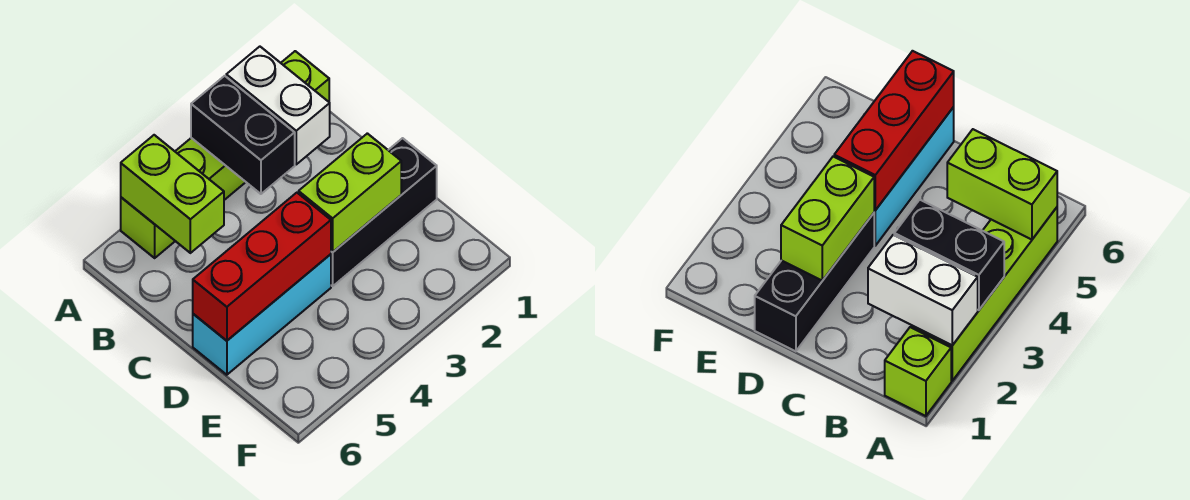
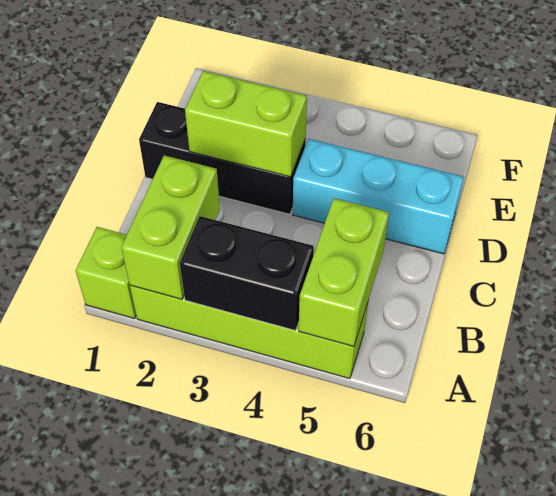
white brick A2:B2 level 2 -> lime brick A2:B2 level 2
black brick A3:B3 level 2 -> black brick A3:A4 level 2
red brick D4:D6 level 2 -> none

